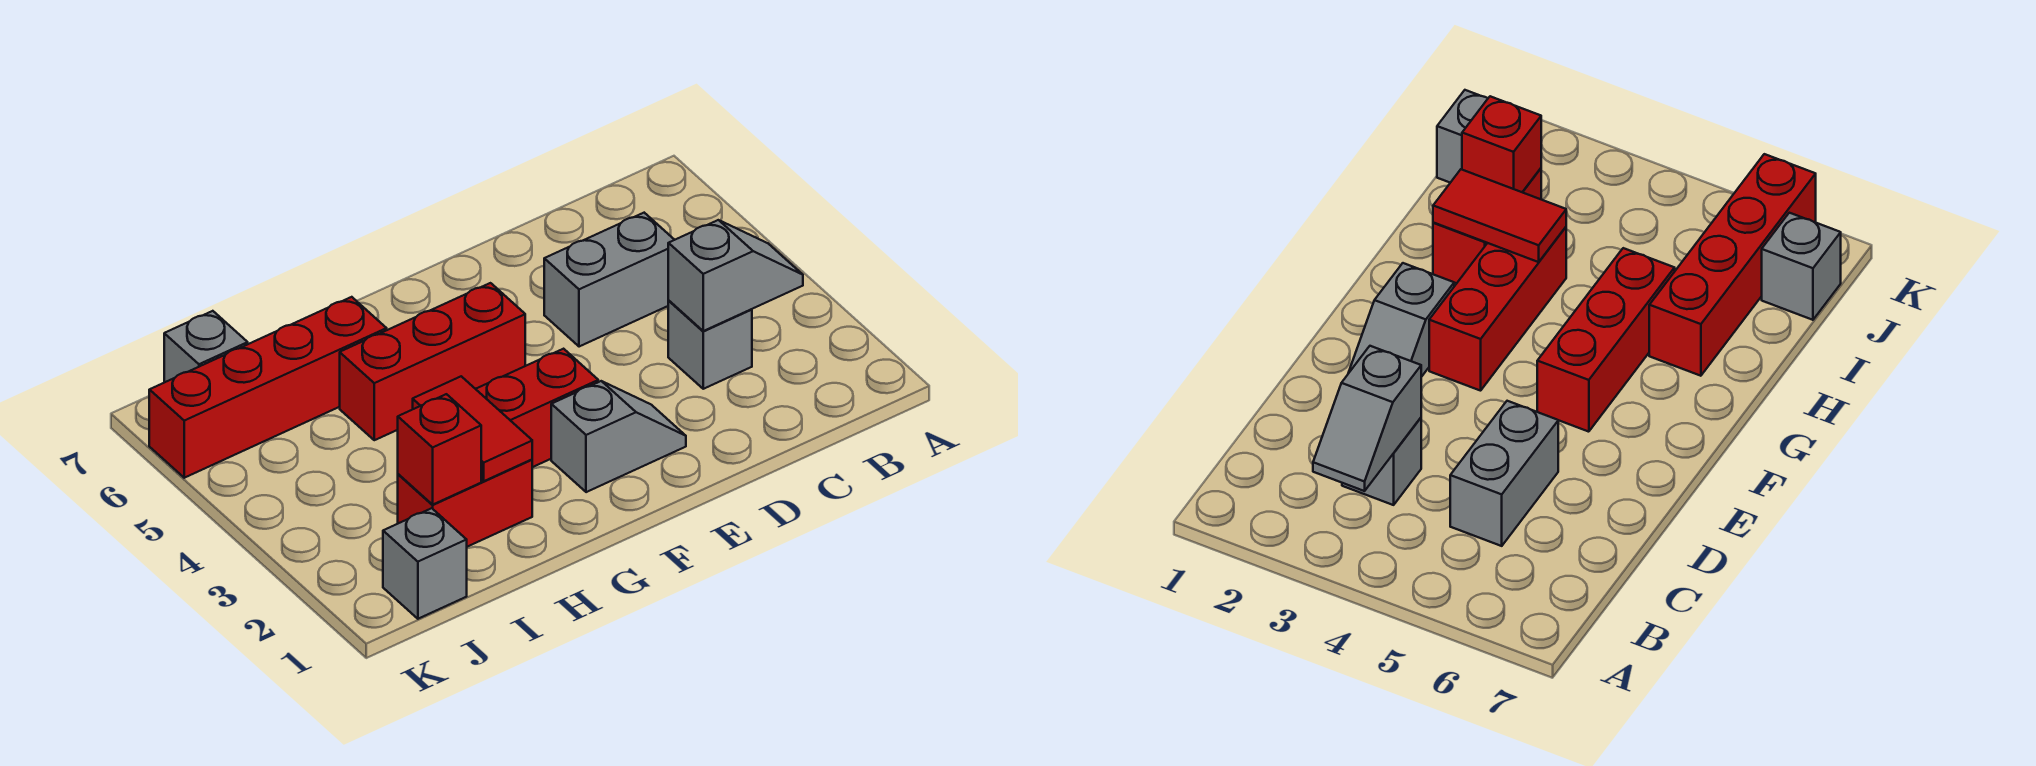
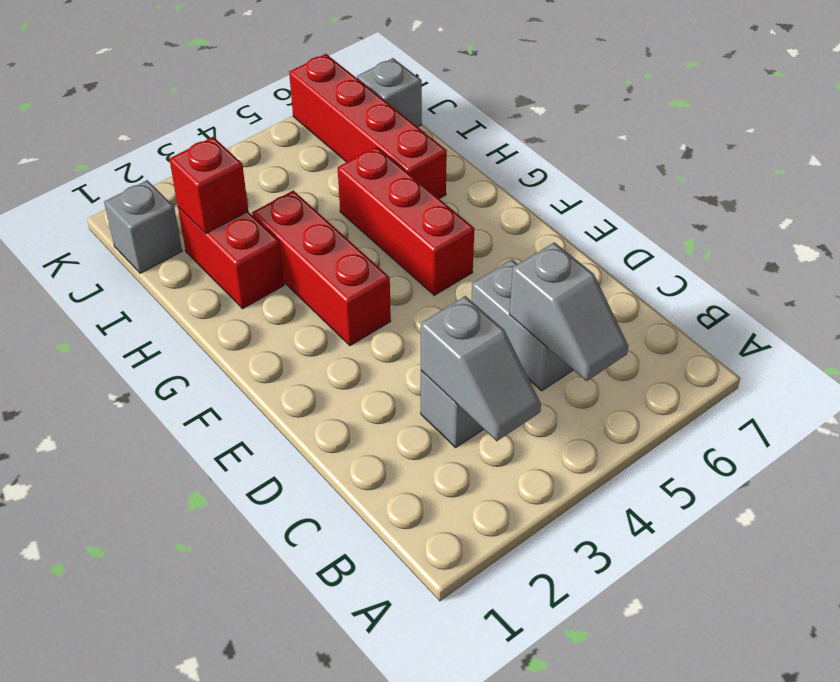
grey slope E2:F2 level 1 top F -> grey slope B5:C5 level 2 top C
red tile H2:H3 level 2 -> none

